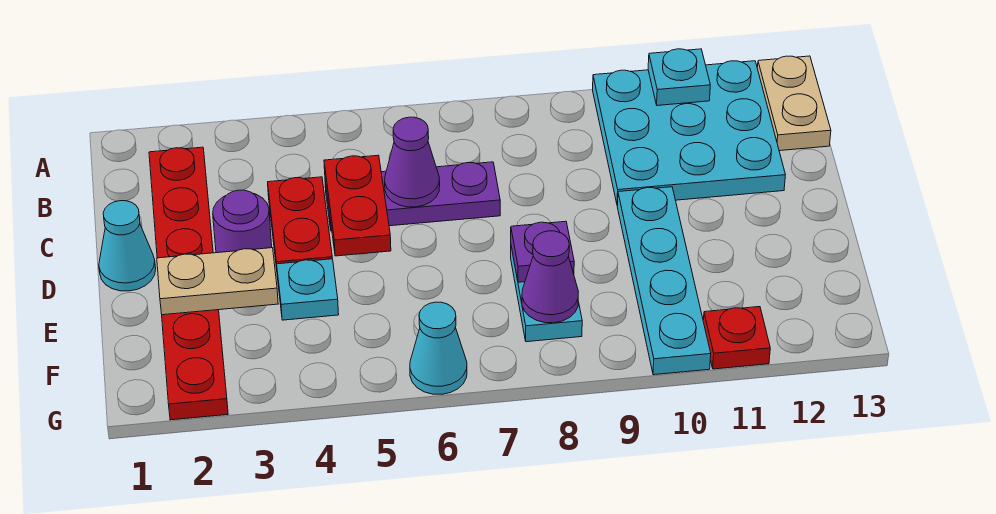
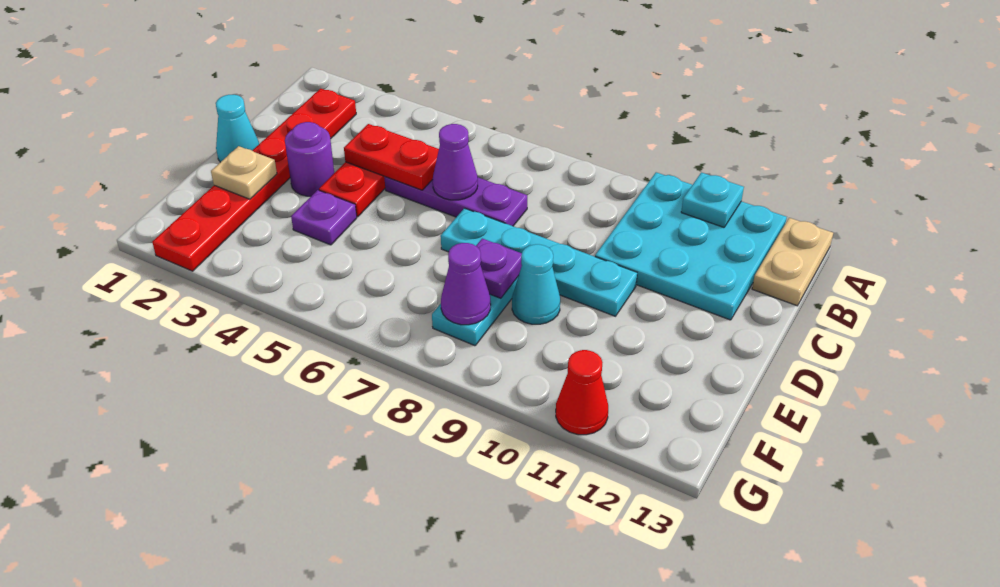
red plate C5:D5 level 2 -> red plate C4:C5 level 2
cyan plate D10:G10 level 1 -> cyan plate D7:D10 level 1
tan plate E2:E3 level 2 -> tan plate E2 level 2
cyan plate E4 level 1 -> purple plate E4 level 1
cyan cone G6 level 1 -> cyan cone E9 level 1
red plate G11 level 1 -> red cone G11 level 1

